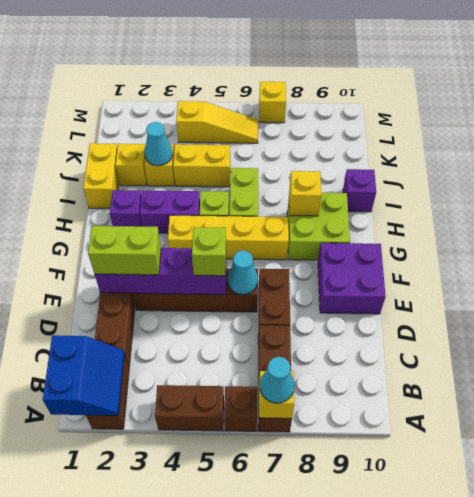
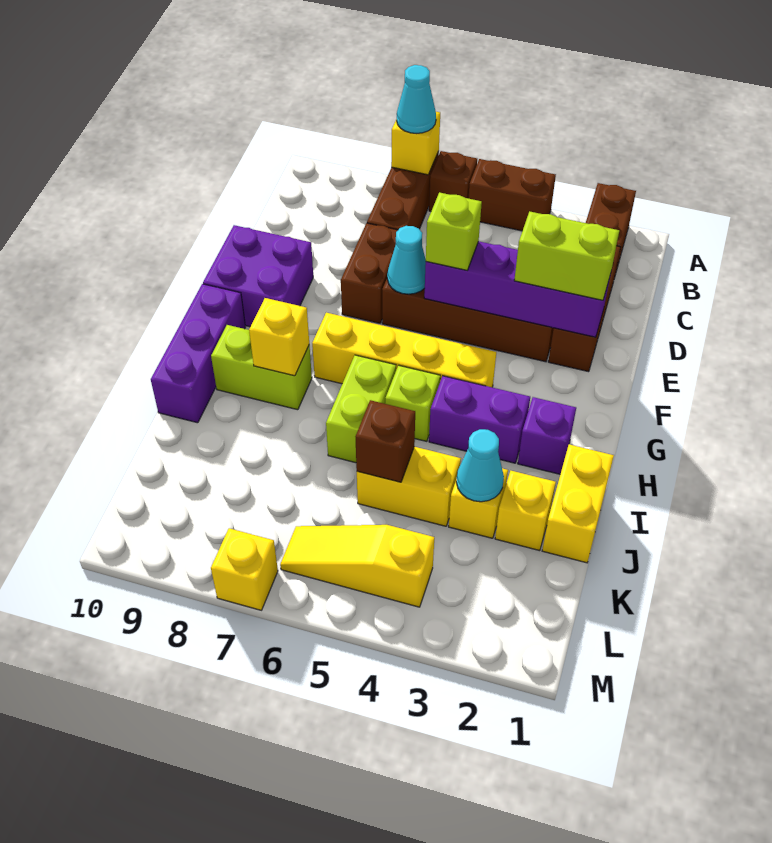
blue slope A1:B2 level 2 top 1 -> none
lime brick G8:H9 level 1 -> lime brick H8:H9 level 1
purple brick I10 level 1 -> purple brick G10:I10 level 1
none -> brown brick J5 level 2

